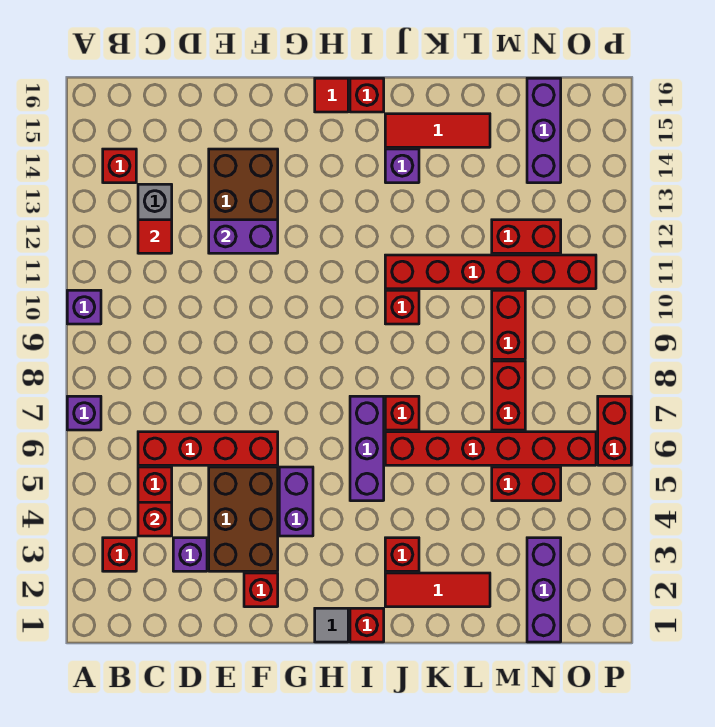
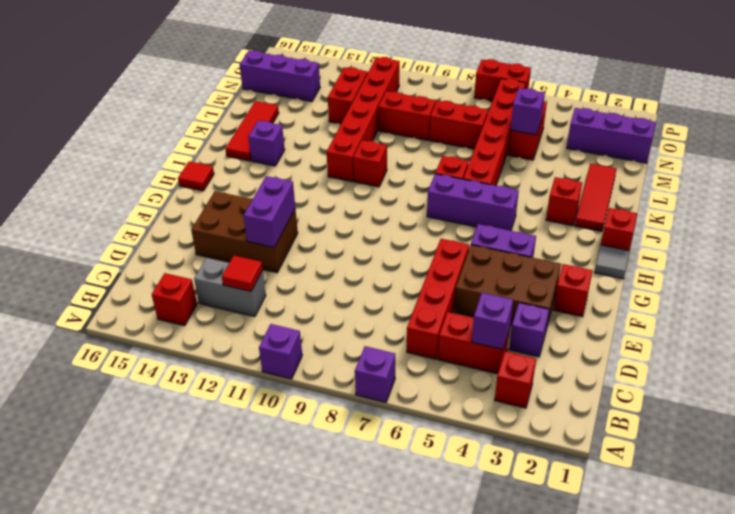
red brick C4 level 2 -> purple brick C4 level 2
red brick I16 level 1 -> none
none -> purple brick M5 level 2

